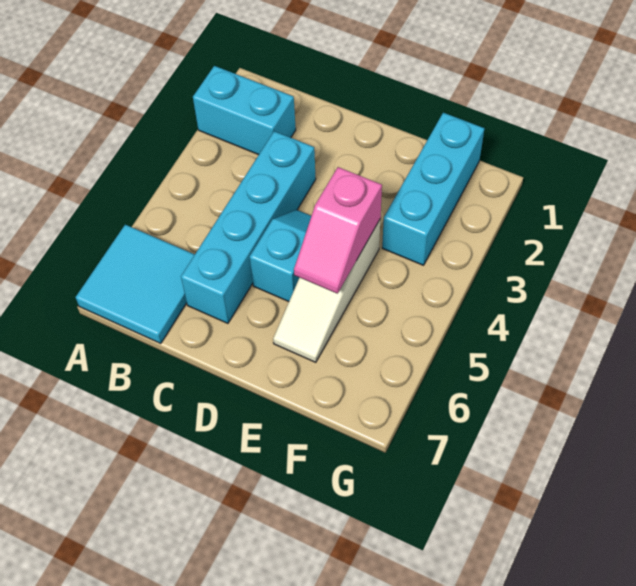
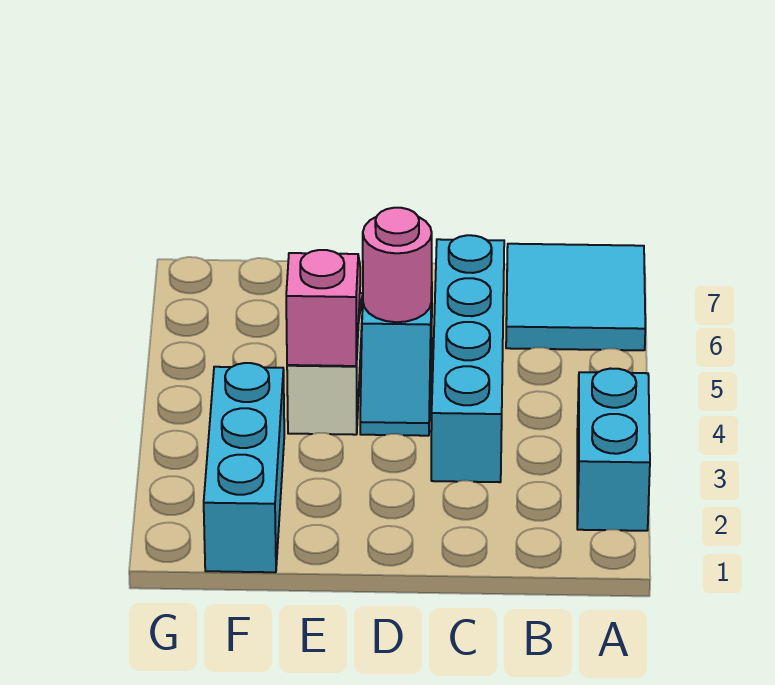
cyan brick A2:B2 level 1 -> cyan brick A2:A3 level 1
none -> pink round brick D5 level 2

